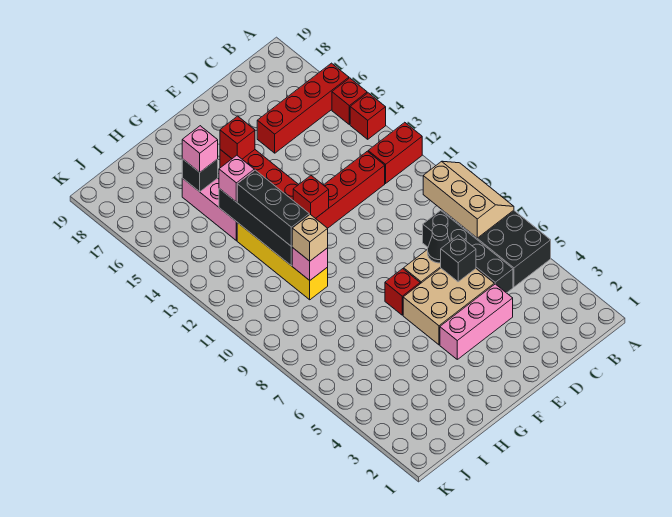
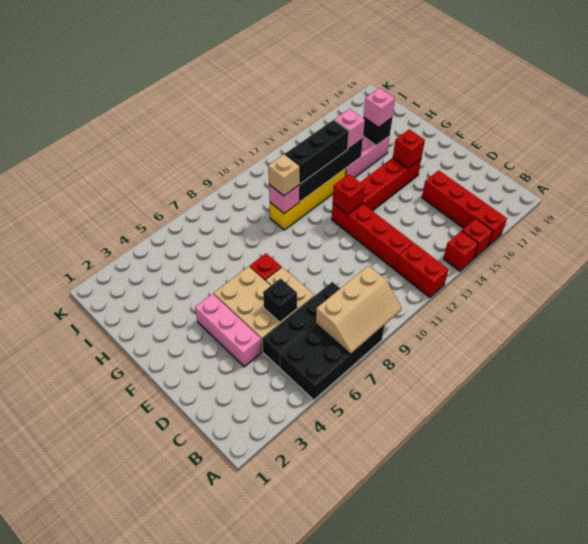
black cone D7 level 2 -> none

